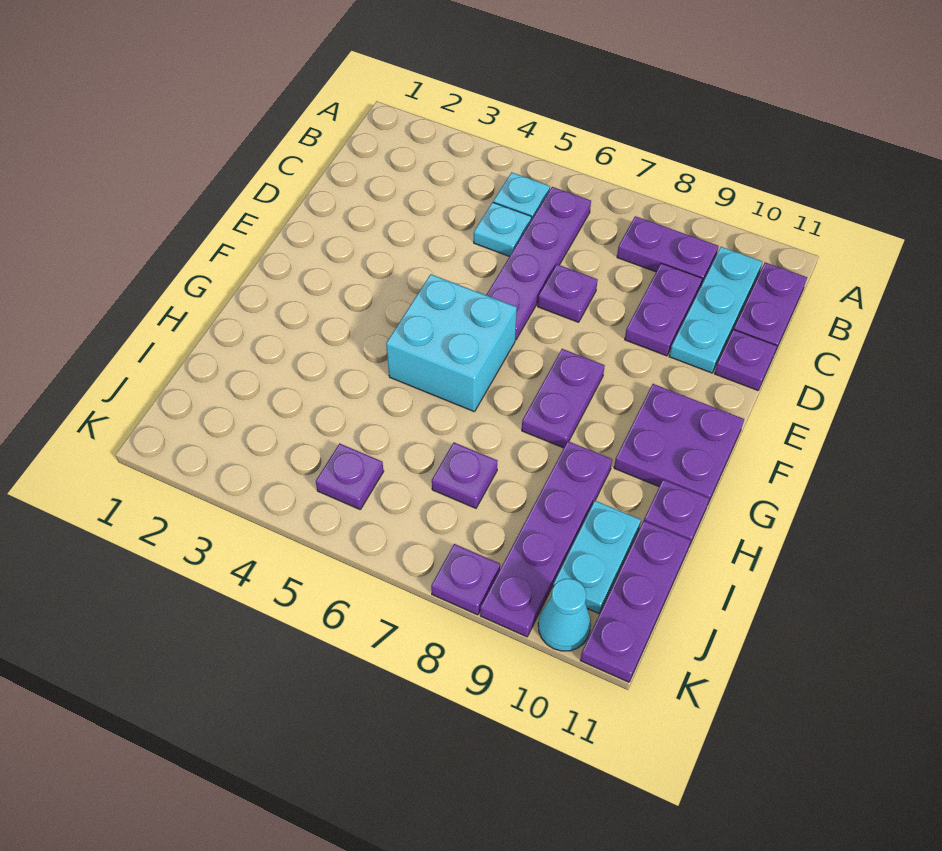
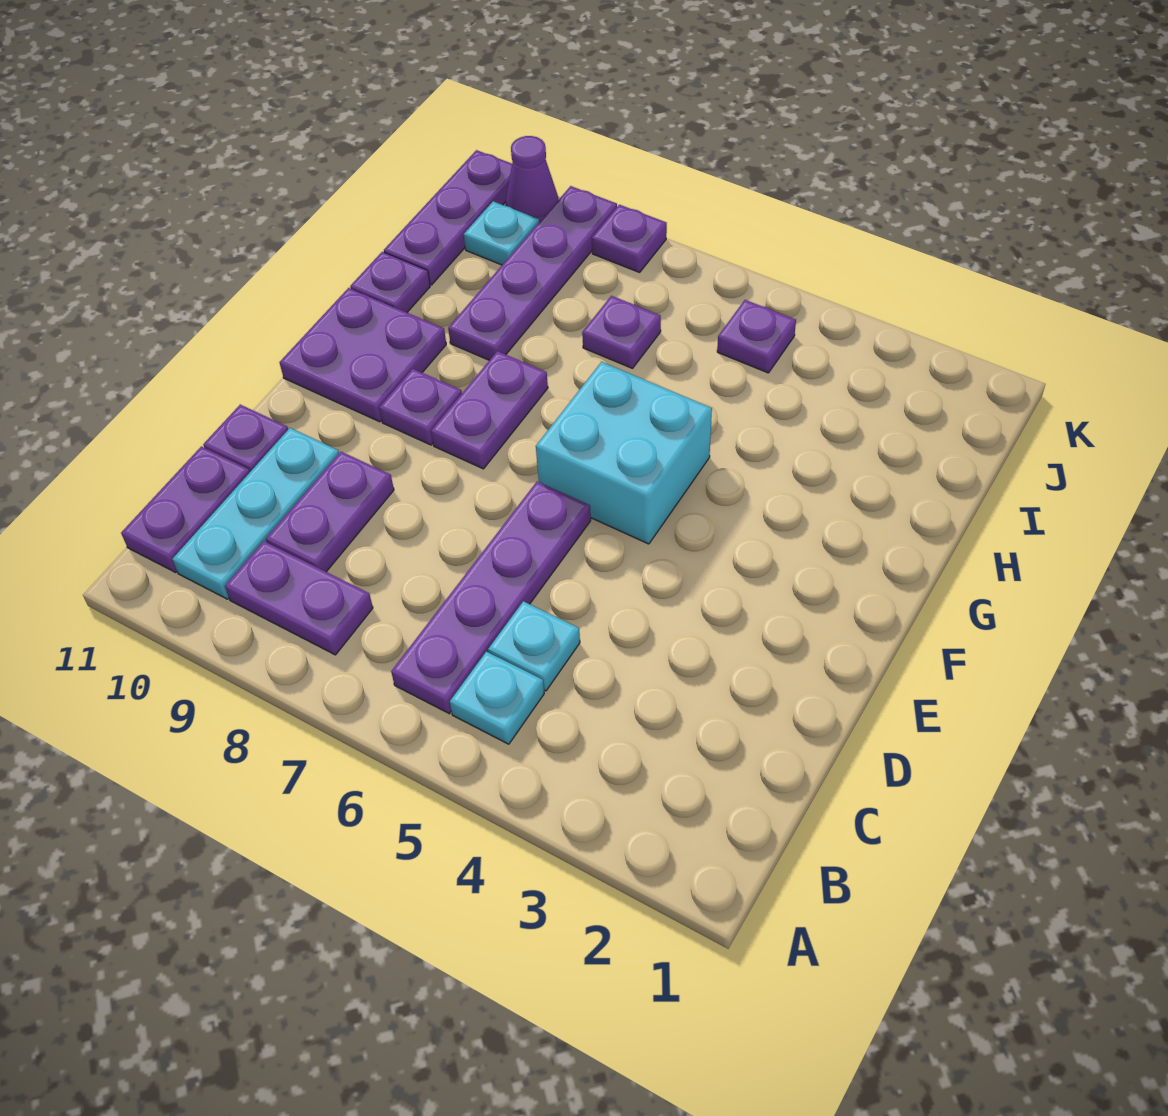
purple plate D7 level 1 -> purple plate F9 level 1
cyan plate I10:J10 level 1 -> cyan plate J10 level 1
cyan cone K10 level 1 -> purple cone K10 level 1

